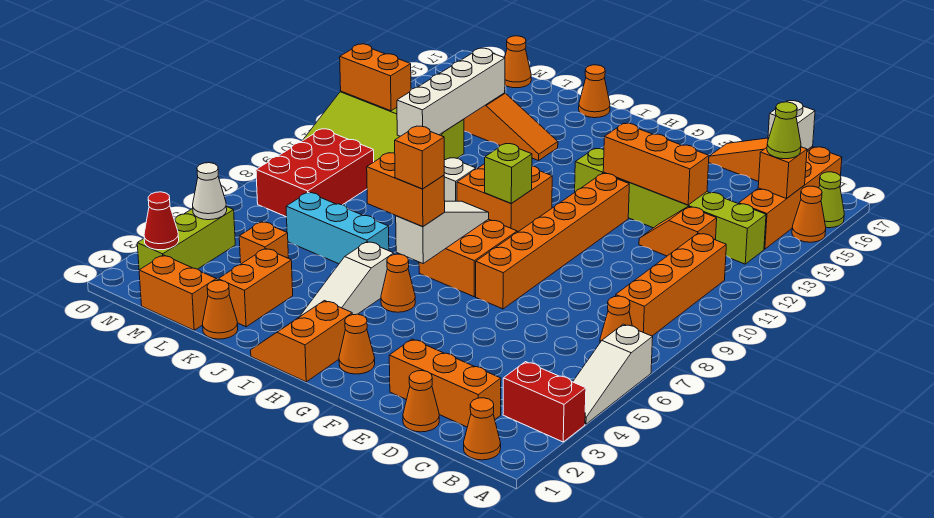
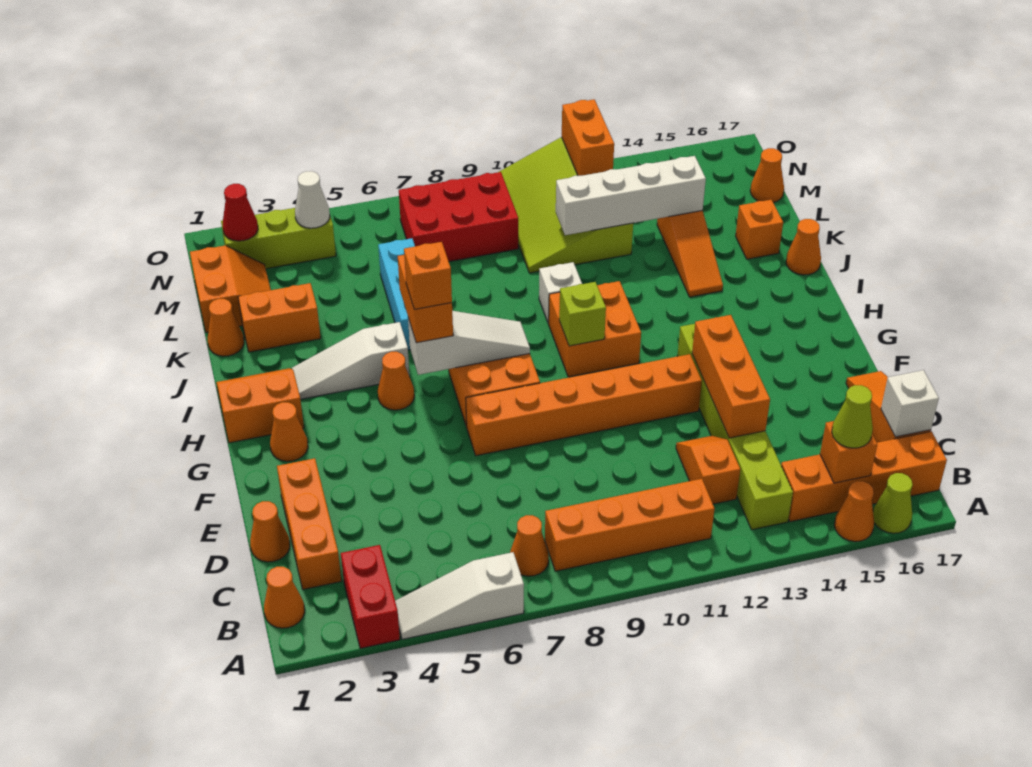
orange brick L4 level 1 -> orange brick K16 level 1

